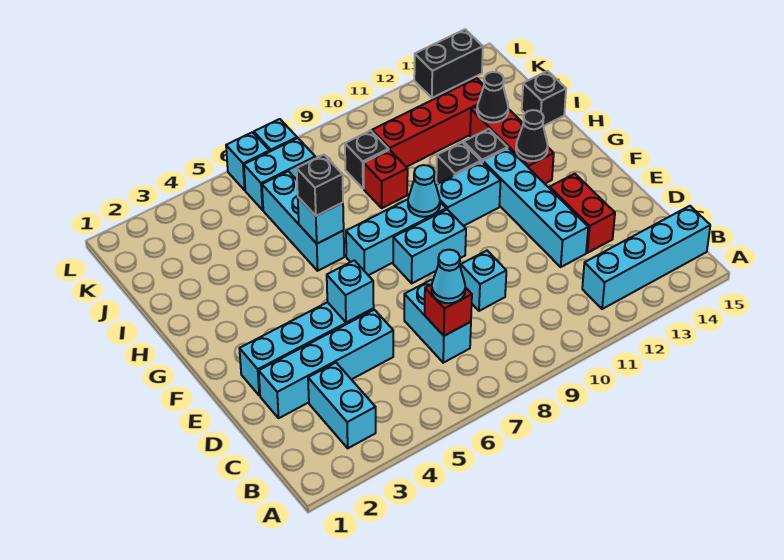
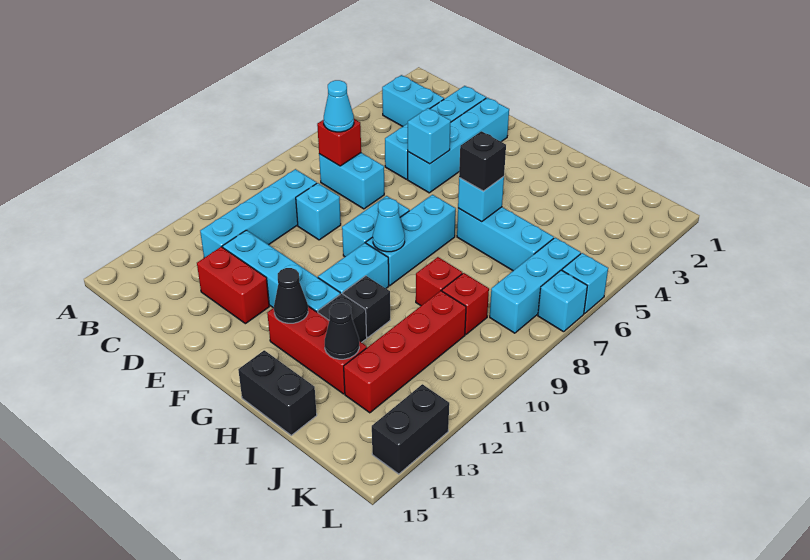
cyan brick B12:B15 level 1 -> cyan brick C9:C12 level 1
black brick I15 level 1 -> black brick H15:I15 level 1
black brick J9 level 1 -> red brick J9 level 1
cyan brick K6:K7 level 1 -> cyan brick K6:K8 level 1

